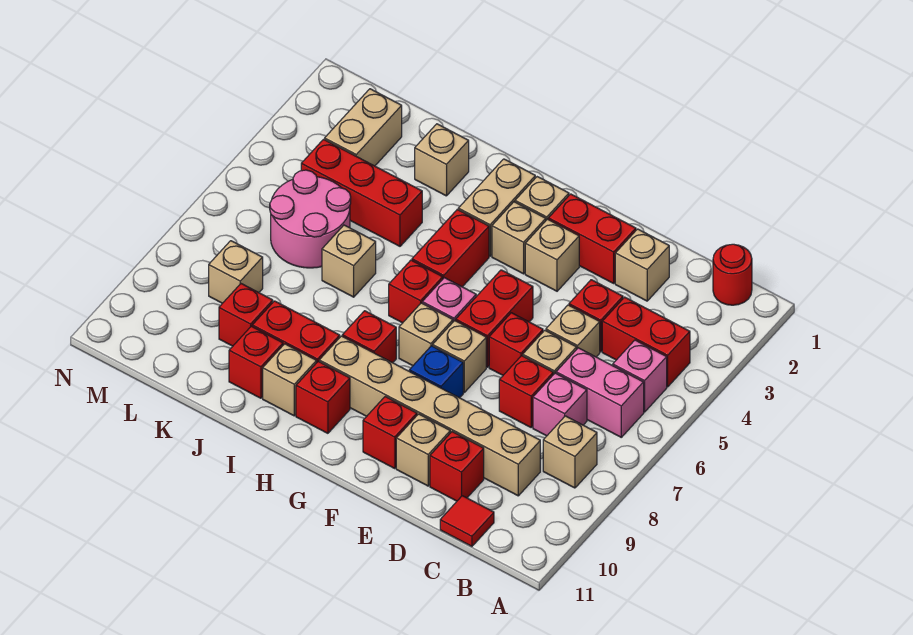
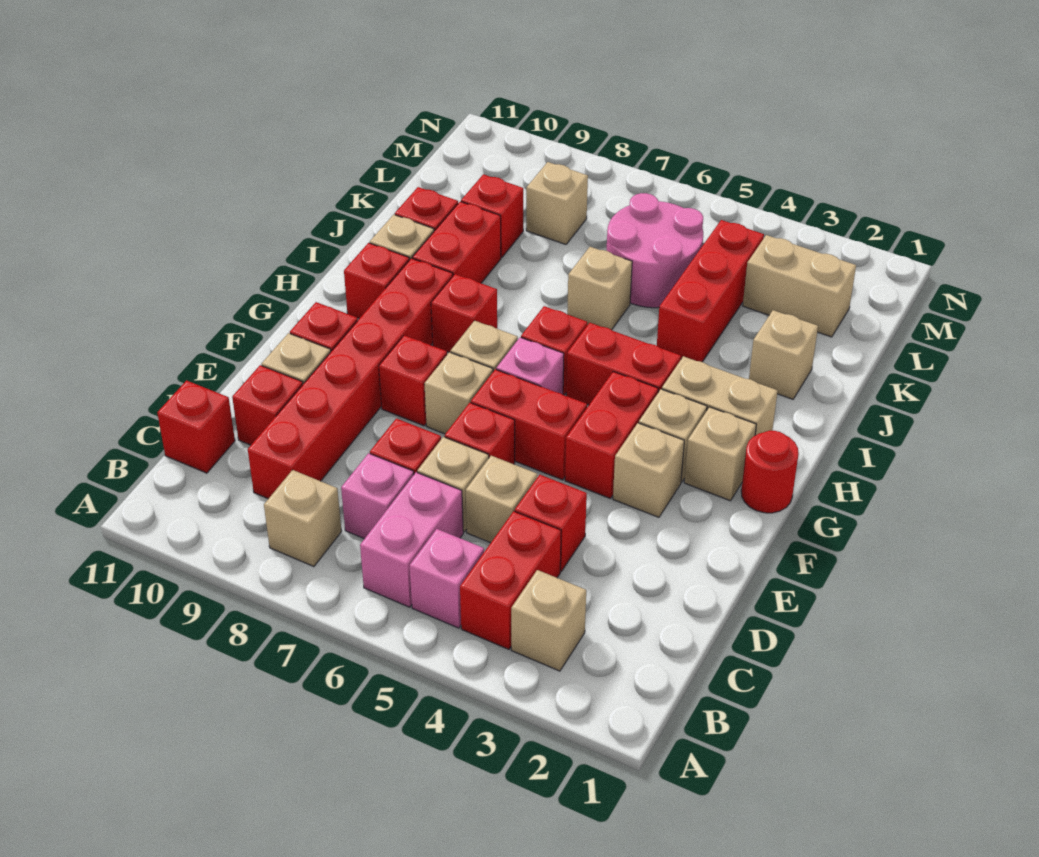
red round brick B1 level 1 -> red round brick G1 level 1
tan brick C9:H9 level 1 -> red brick C9:H9 level 1
red tile C11 level 1 -> red brick C11 level 1
tan brick D2 level 1 -> tan brick B3 level 1
red brick E2:F2 level 1 -> red brick F4:G4 level 1
blue brick F8 level 1 -> red brick F8 level 1

